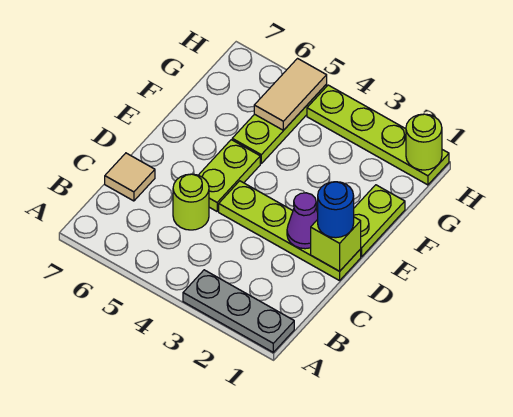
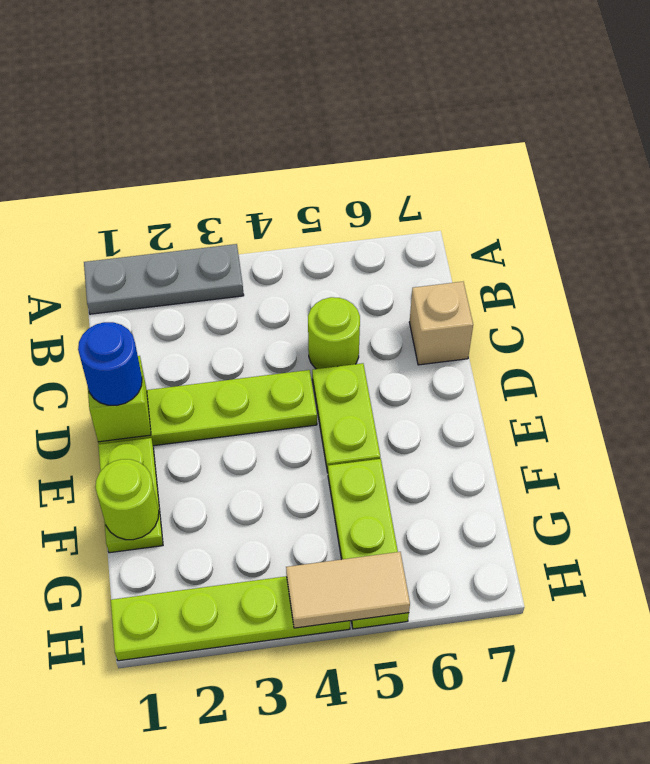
tan tile C7 level 1 -> tan brick C7 level 1
purple cone D2 level 2 -> none
tan tile G5:H5 level 2 -> tan tile H4:H5 level 2
lime round brick H1 level 2 -> lime round brick F1 level 2

